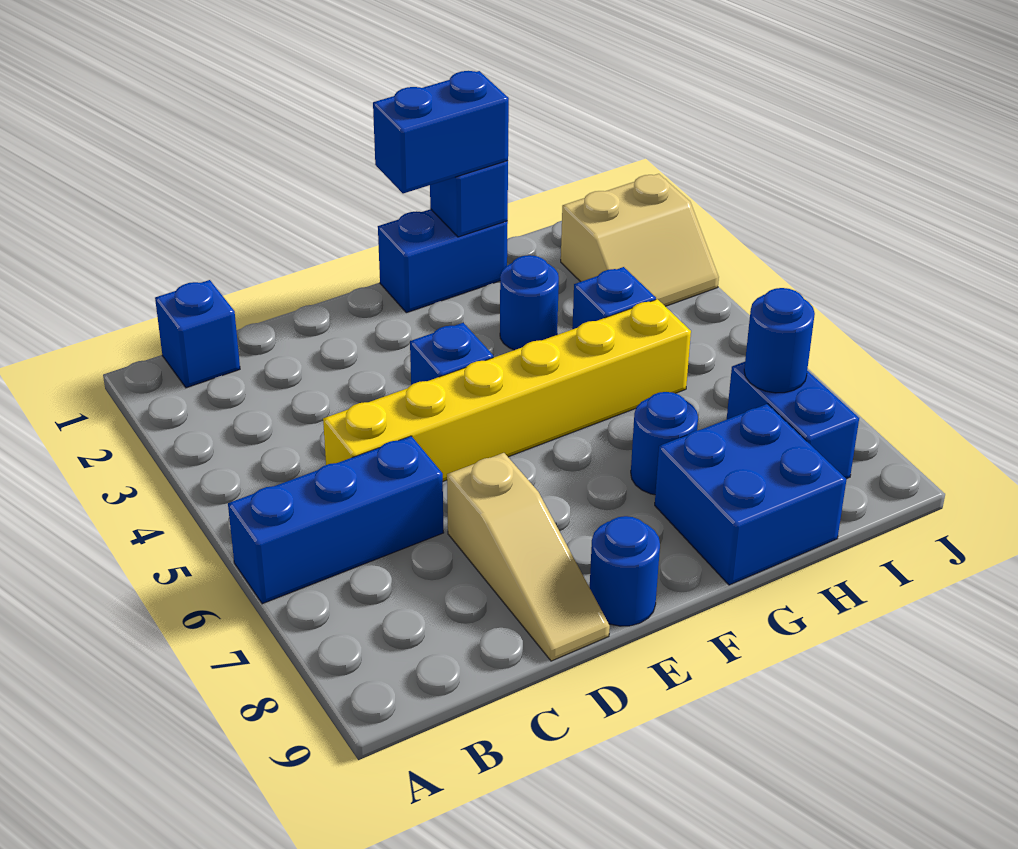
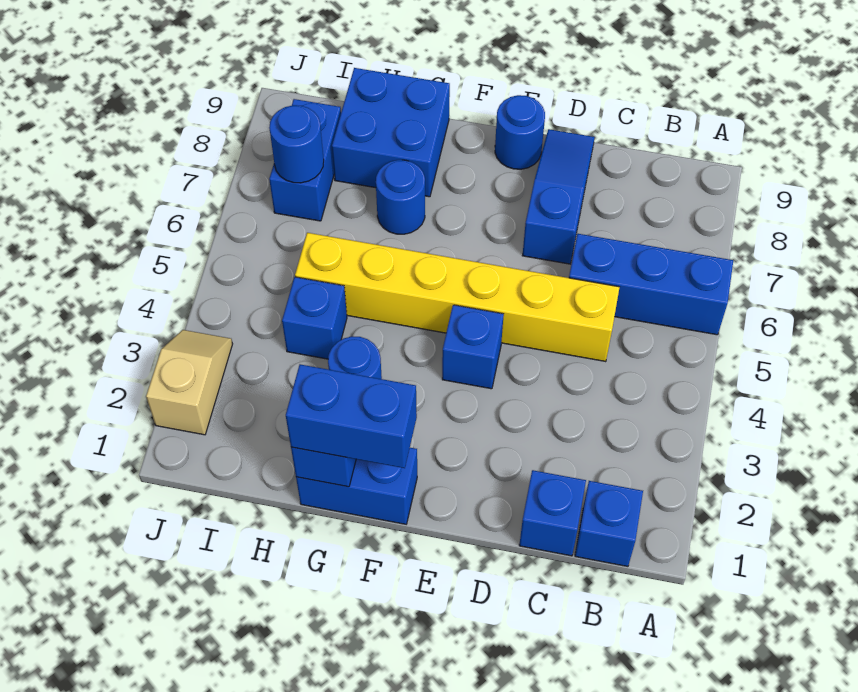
none -> blue brick C1 level 1
tan slope D7:D9 level 1 top 7 -> blue slope D7:D9 level 1 top 7
tan slope I2:J3 level 1 top 2 -> tan slope J2:J3 level 1 top 2

